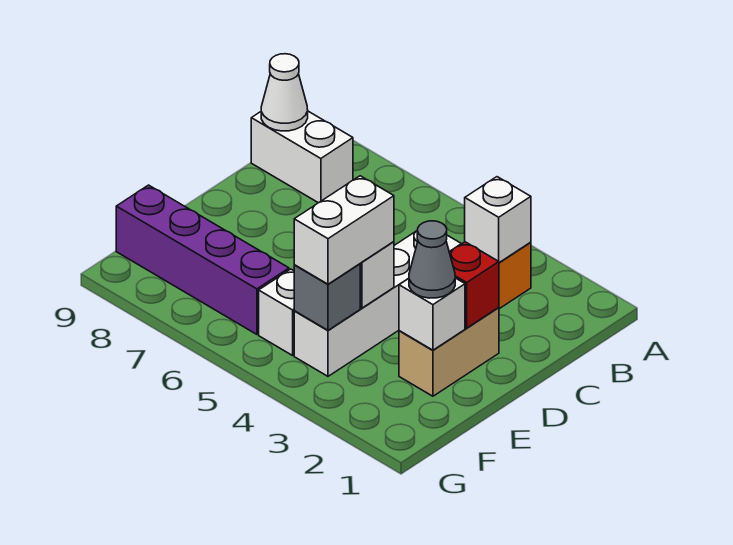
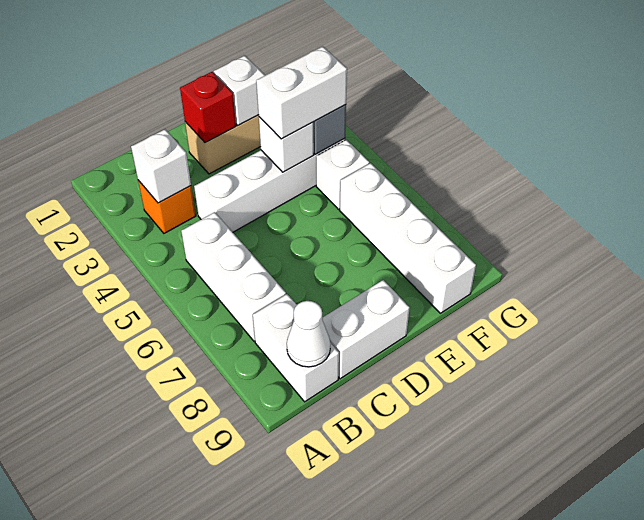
none -> white brick B5:B7 level 1
none -> white brick C9:D9 level 1
grey cone E2 level 3 -> none
purple brick F6:F9 level 1 -> white brick F6:F9 level 1

